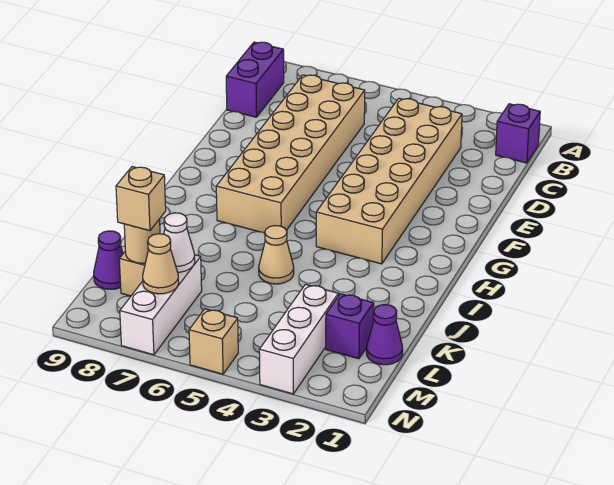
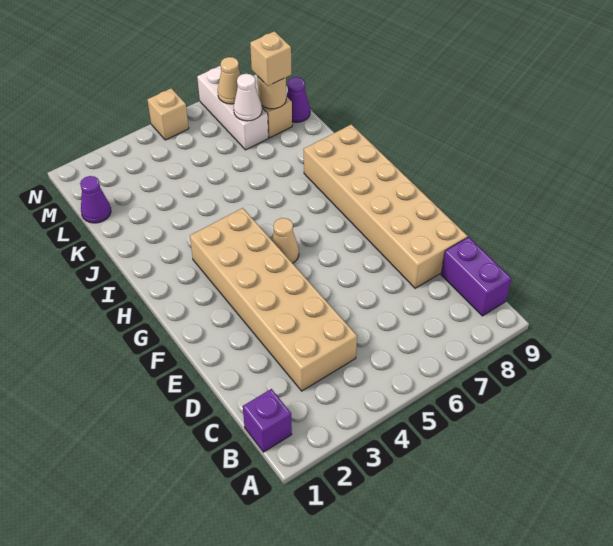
tan brick C6:H7 level 1 -> tan brick D8:I9 level 1
tan cone J5 level 1 -> tan cone G5 level 1
purple brick L2 level 1 -> none
white brick L3:N3 level 1 -> none

